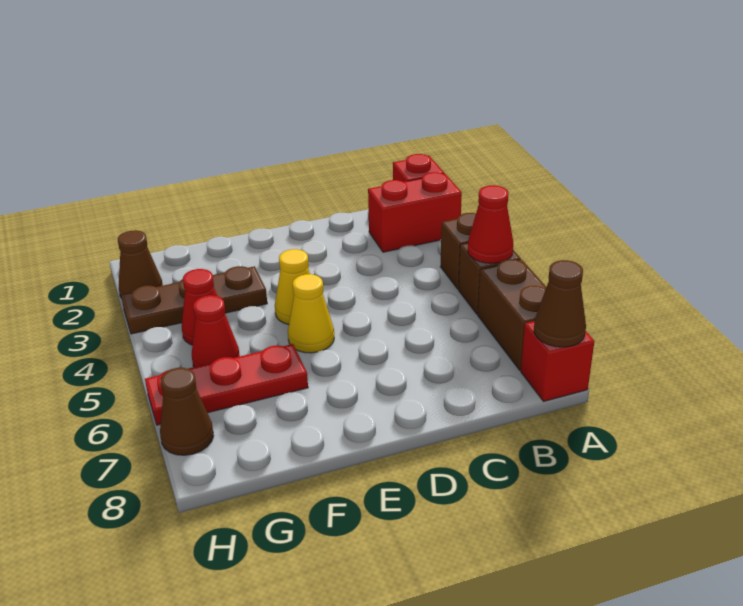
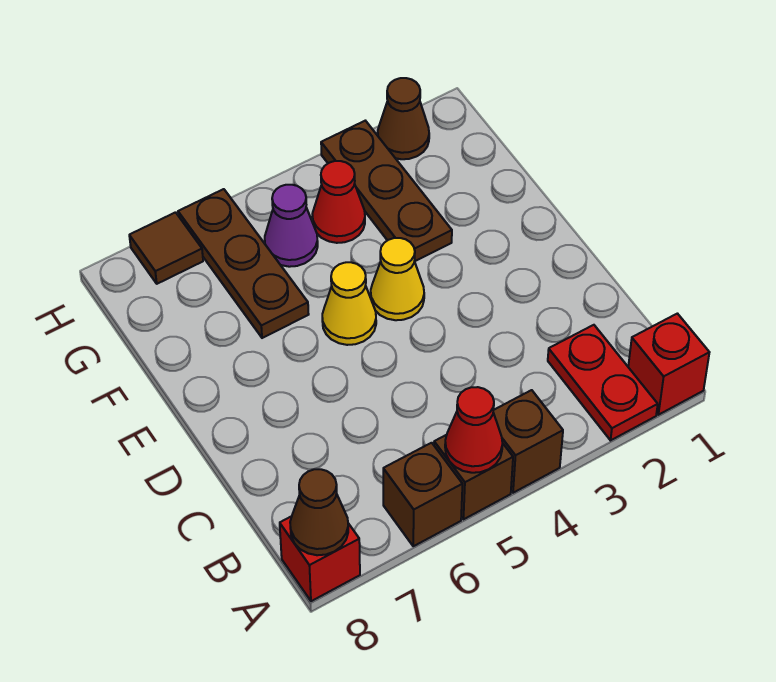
red brick A2:B2 level 1 -> red plate A2:B2 level 1
brown brick A6:A7 level 1 -> brown brick A6 level 1
red plate F6:H6 level 1 -> brown plate F6:H6 level 1
red cone G5 level 1 -> purple cone G5 level 1
brown cone H7 level 1 -> brown tile H7 level 1

